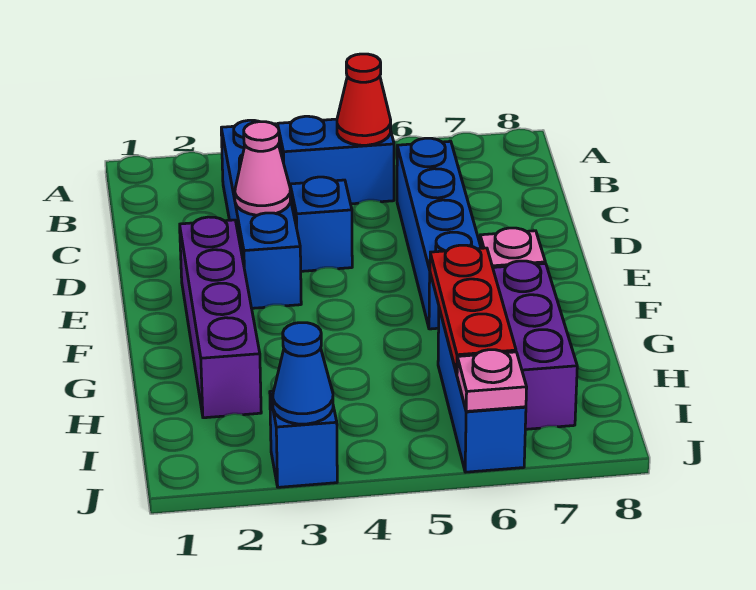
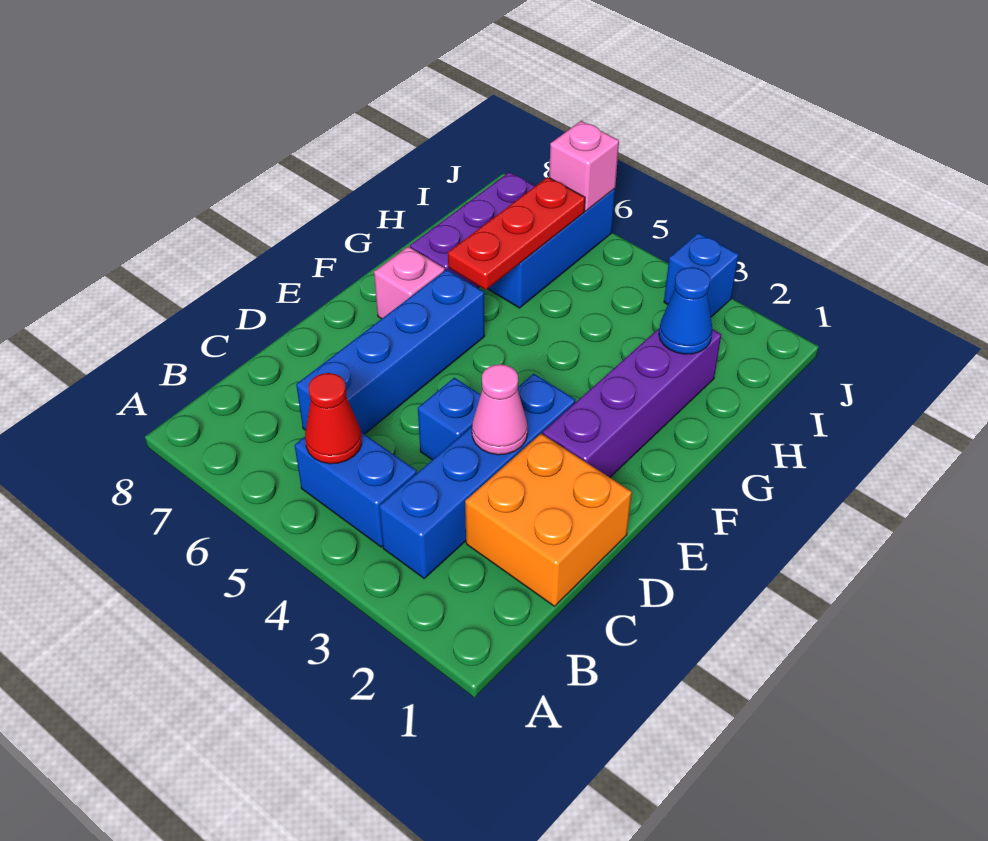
none -> orange brick C1:D2 level 1
blue cone J3 level 2 -> blue cone H2 level 2
pink plate J6 level 2 -> pink brick J6 level 2

